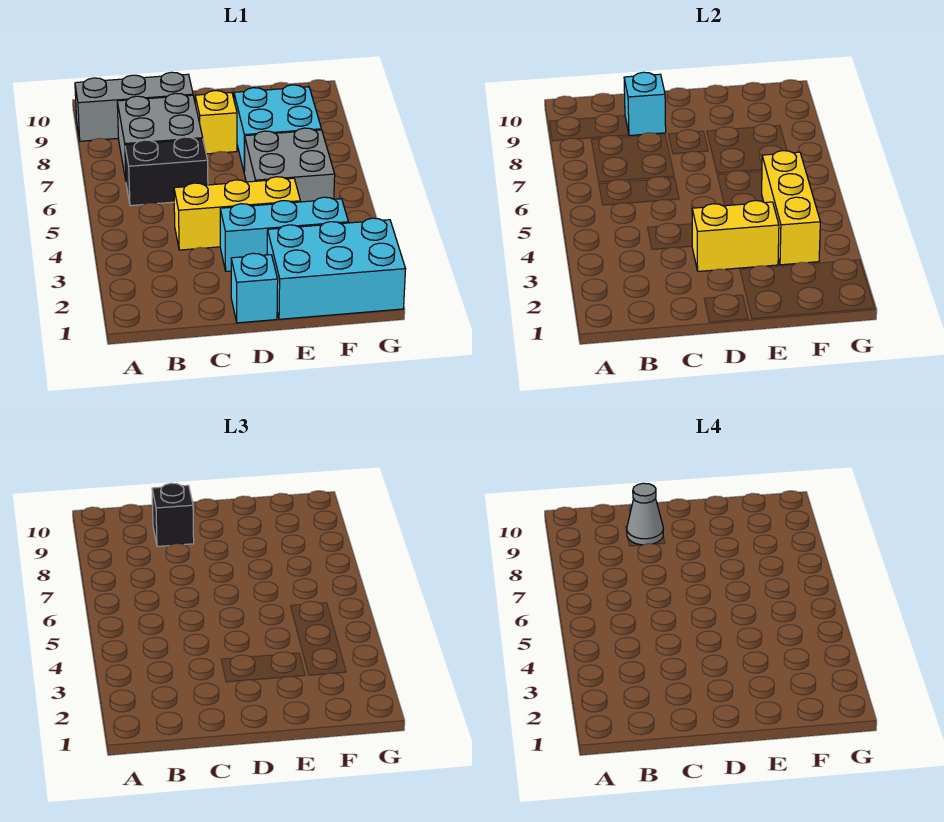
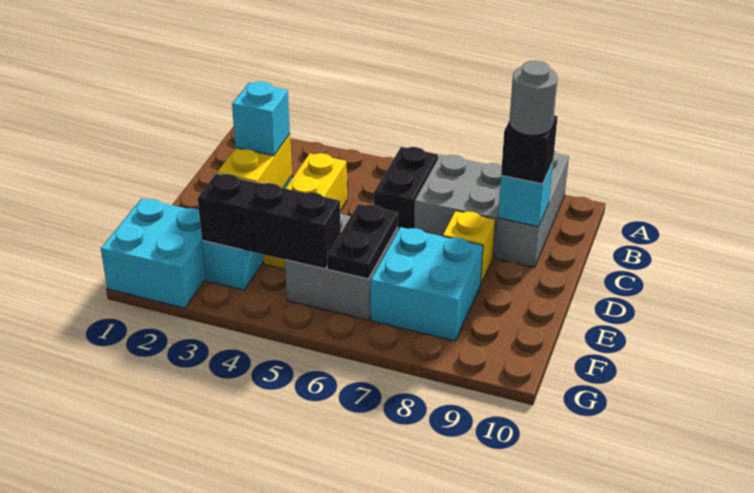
grey cone C9 level 4 -> grey round brick C9 level 4
cyan brick D1 level 1 -> cyan brick D3 level 3
cyan brick E1:G2 level 1 -> cyan brick F1:G2 level 1
none -> black plate E6:F6 level 2
yellow brick F3:F5 level 2 -> black brick F3:F5 level 2

